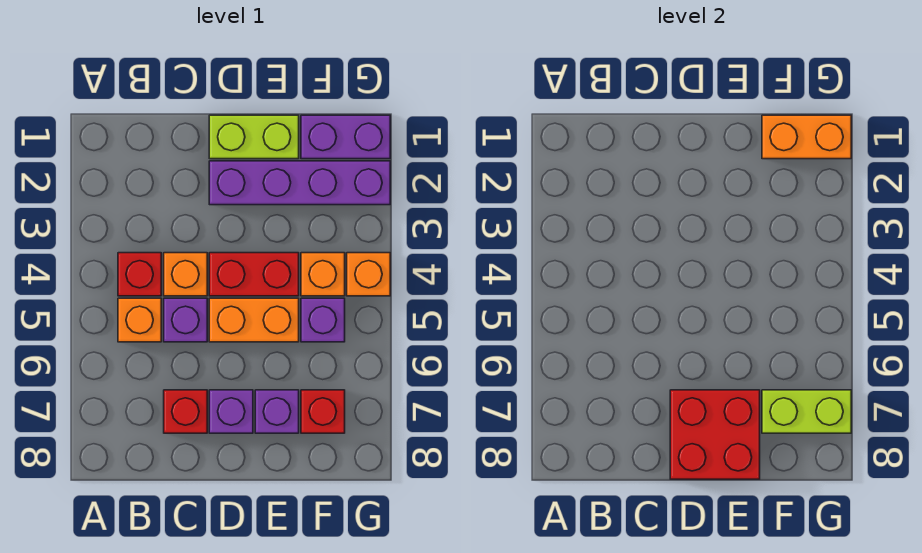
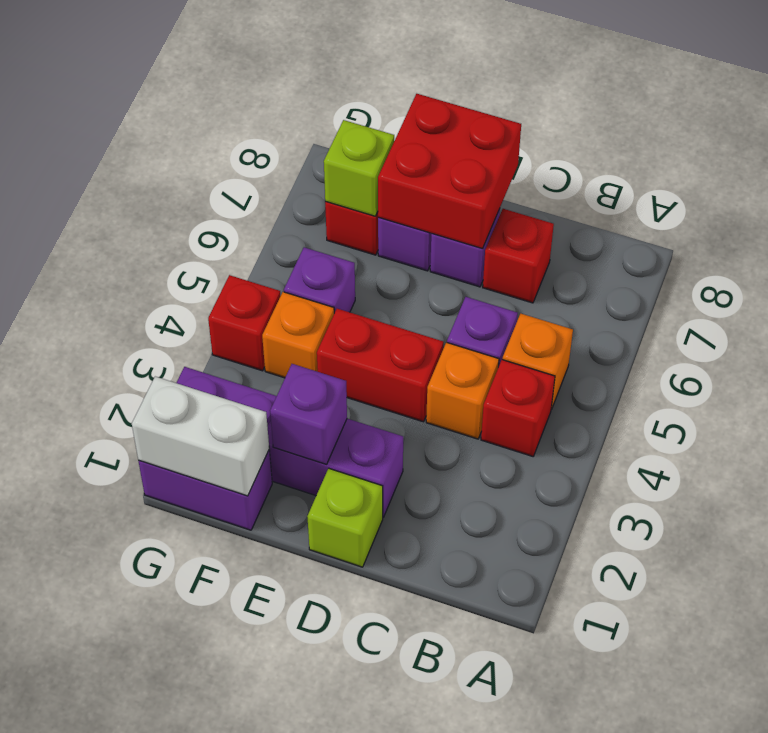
lime brick D1:E1 level 1 -> lime brick D1 level 1
orange brick D5:E5 level 1 -> none
none -> purple brick E2 level 2
orange brick F1:G1 level 2 -> white brick F1:G1 level 2
lime brick F7:G7 level 2 -> lime brick F7 level 2
orange brick G4 level 1 -> red brick G4 level 1

